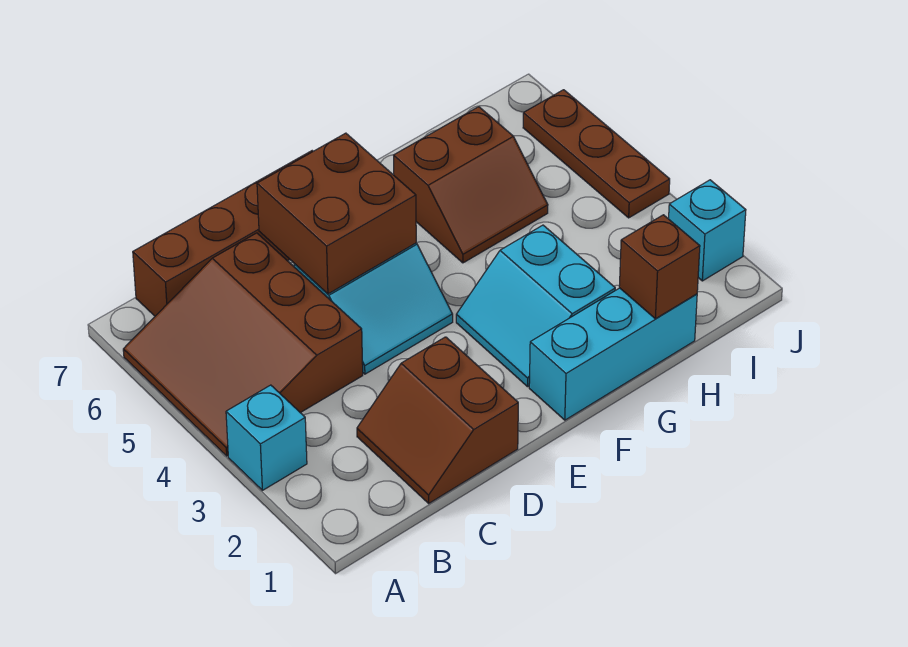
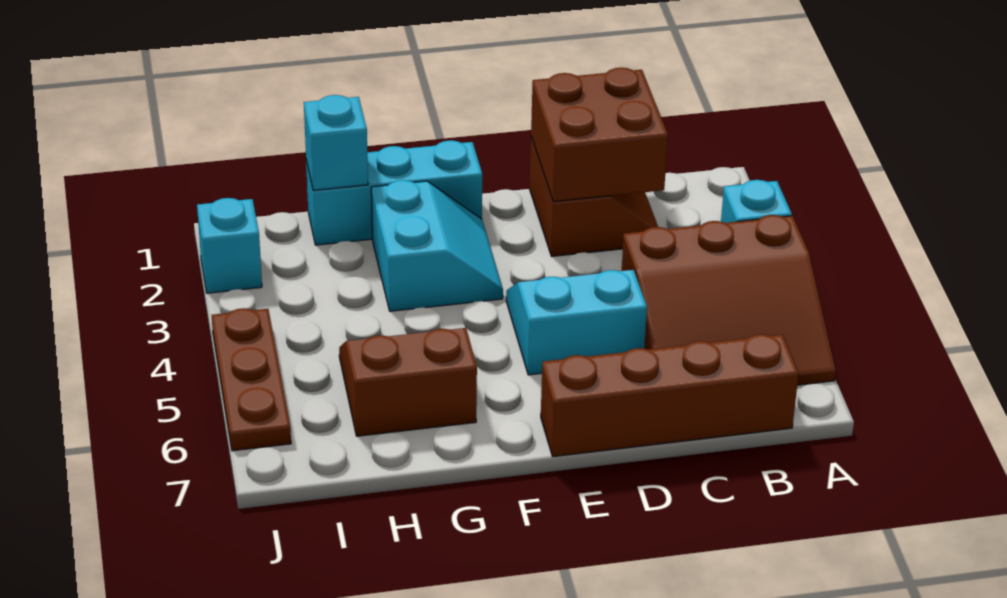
brown slope A4:C6 level 1 top C -> brown slope A4:C6 level 1 top 4
brown brick D5:E6 level 2 -> brown brick C1:D2 level 2
brown brick H1 level 2 -> cyan brick H1 level 2

